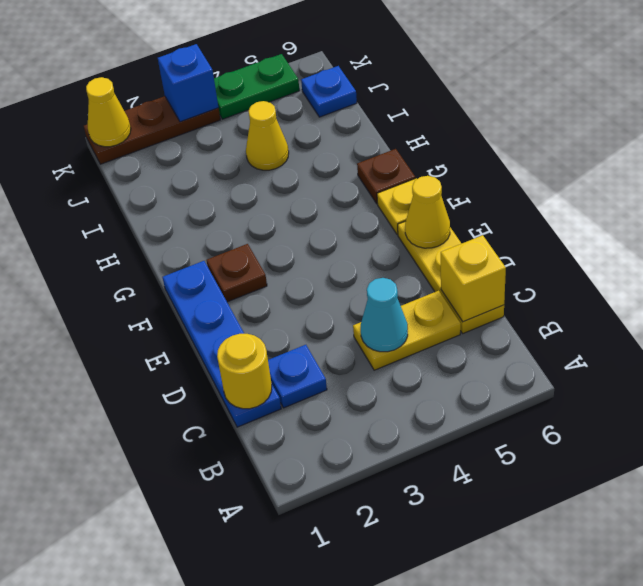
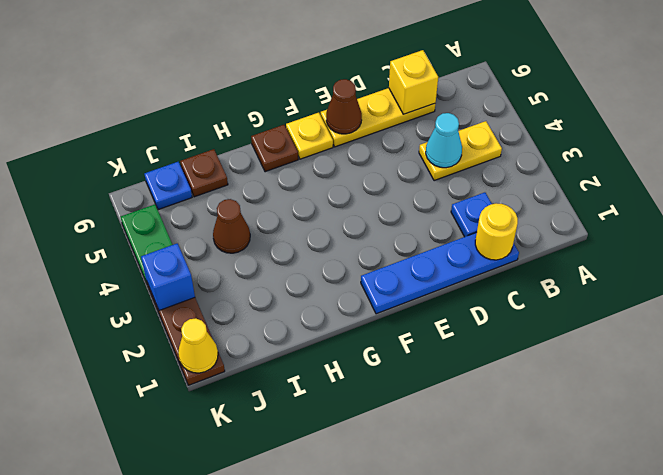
yellow plate C4:C5 level 1 -> yellow plate B4:C4 level 1
yellow cone E6 level 2 -> brown cone E6 level 2
brown plate F2 level 1 -> brown plate I6 level 1
yellow cone I4 level 1 -> brown cone I4 level 1

